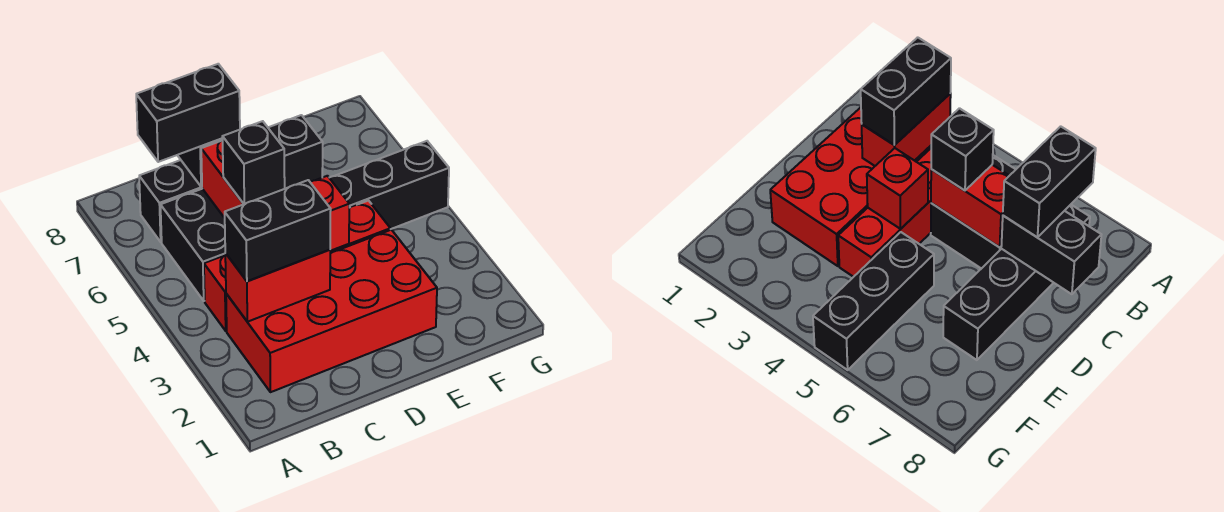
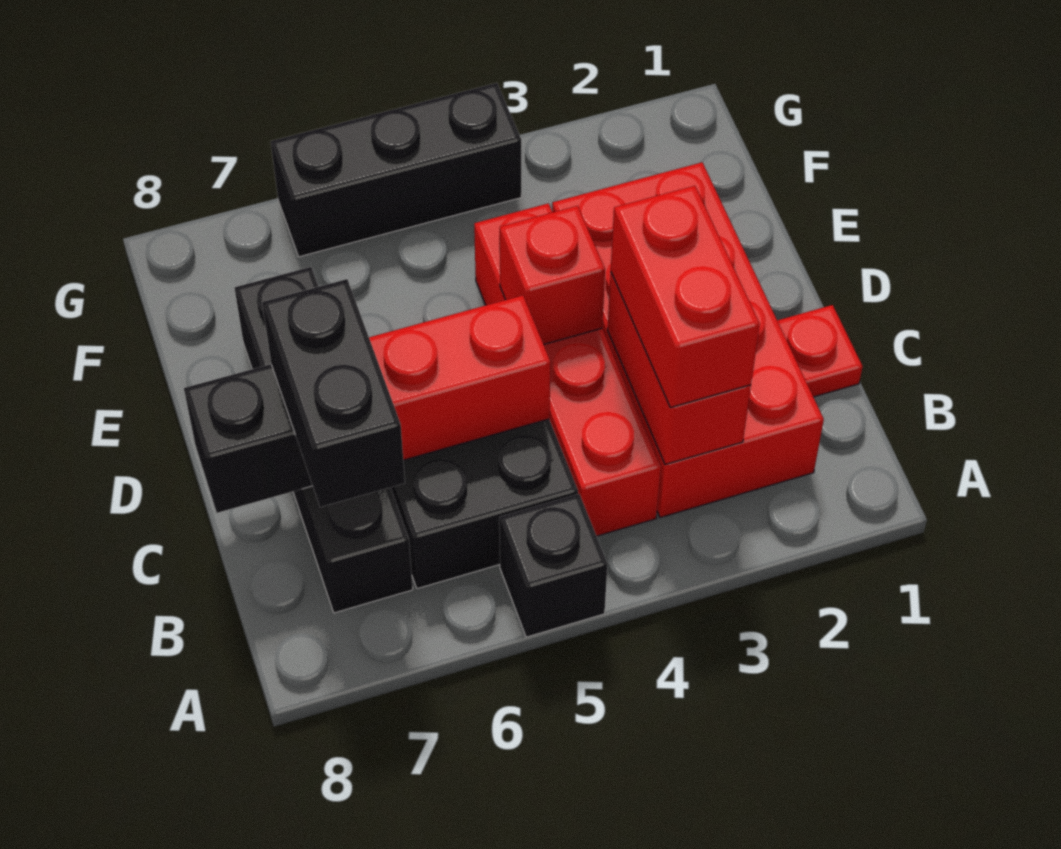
black brick B3:C3 level 3 -> red brick B3:C3 level 3
none -> red plate C1 level 1
black brick C5 level 3 -> black brick A5 level 1
black brick E5:G5 level 1 -> black brick G4:G6 level 1

